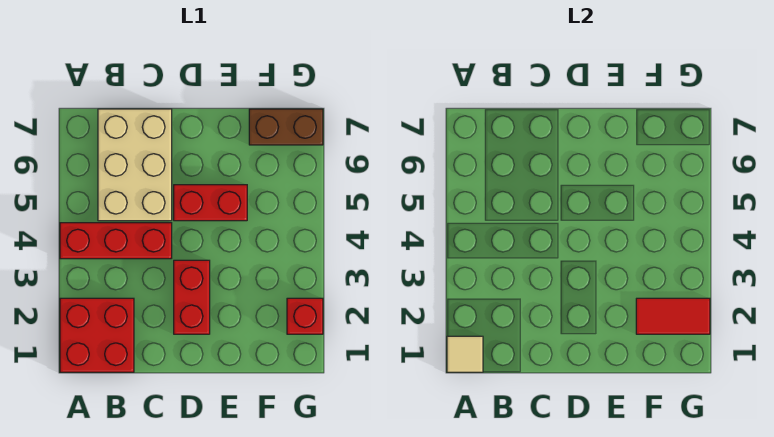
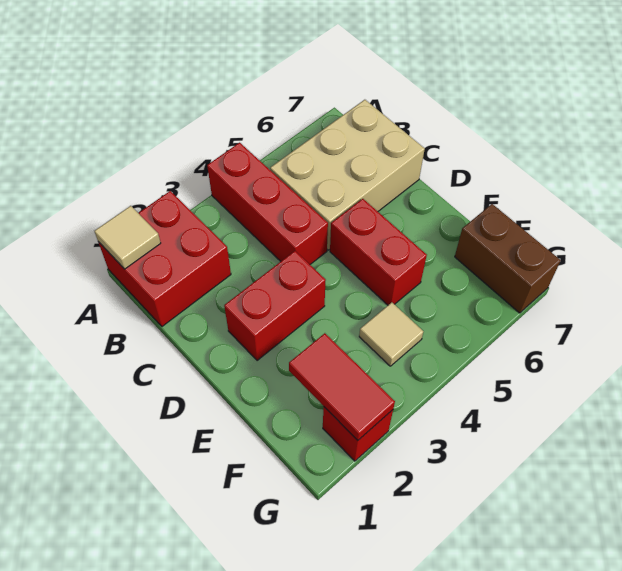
none -> tan tile F4 level 1

